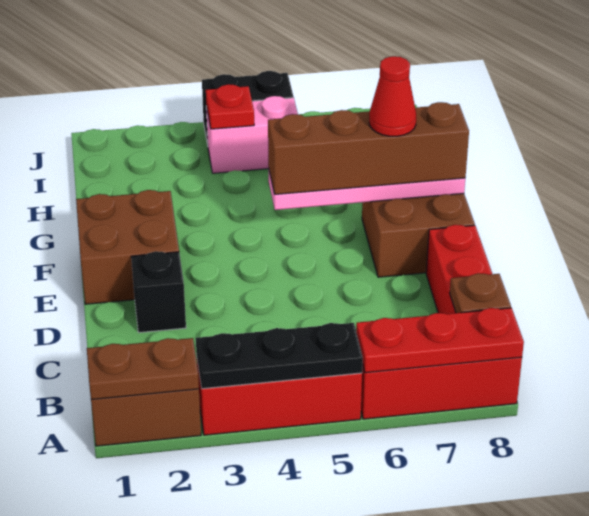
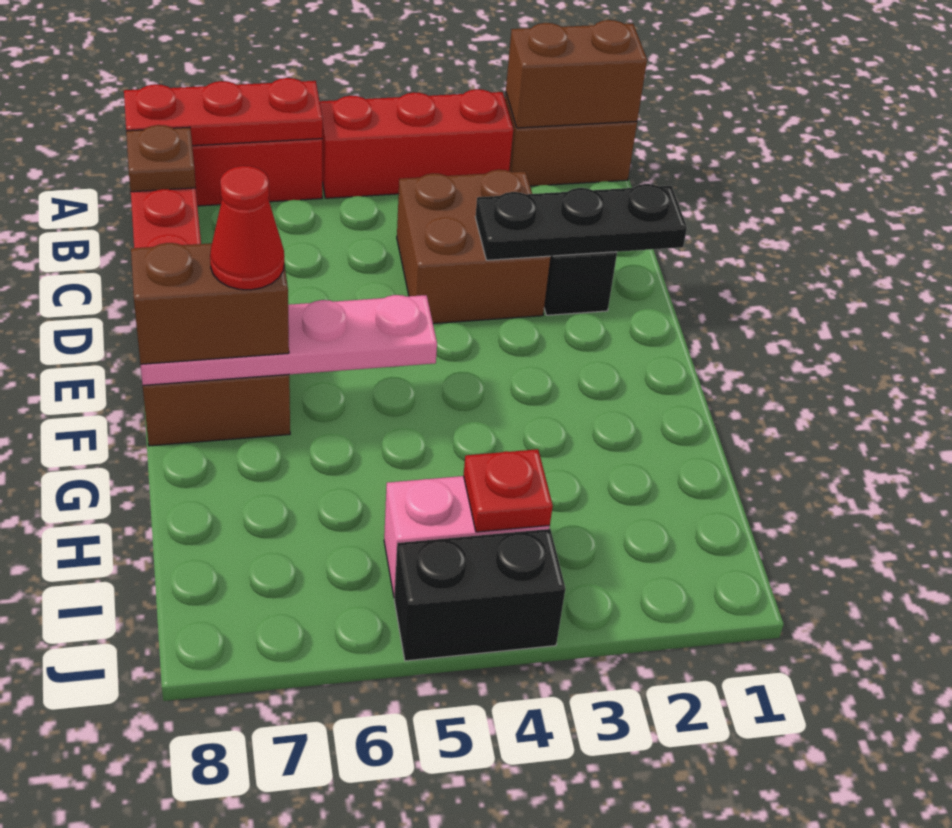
brown plate A1:A2 level 2 -> brown brick A1:A2 level 2
black plate A3:A5 level 2 -> black plate D1:D3 level 2
brown brick E1:F2 level 1 -> brown brick C3:D4 level 1
brown brick F5:F8 level 3 -> brown brick F7:F8 level 3

